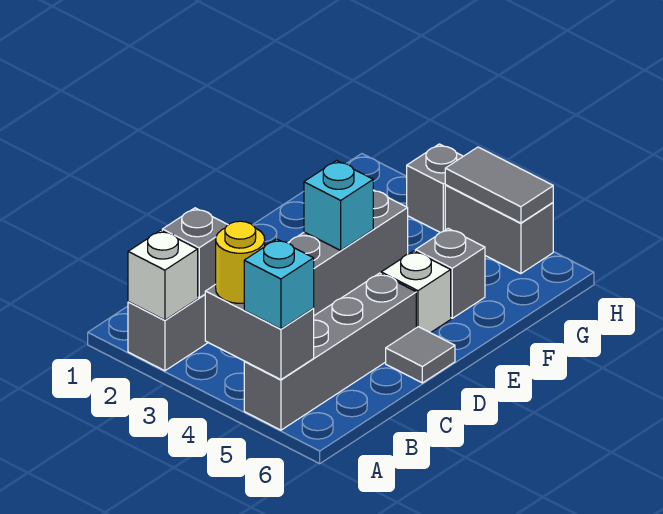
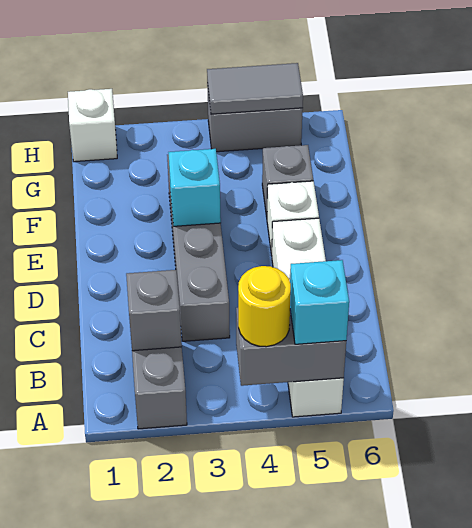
white brick A2 level 2 -> white brick H1 level 1
grey brick A5:D5 level 1 -> white brick A5:D5 level 1
grey tile D6 level 1 -> none
grey brick H3 level 1 -> none

